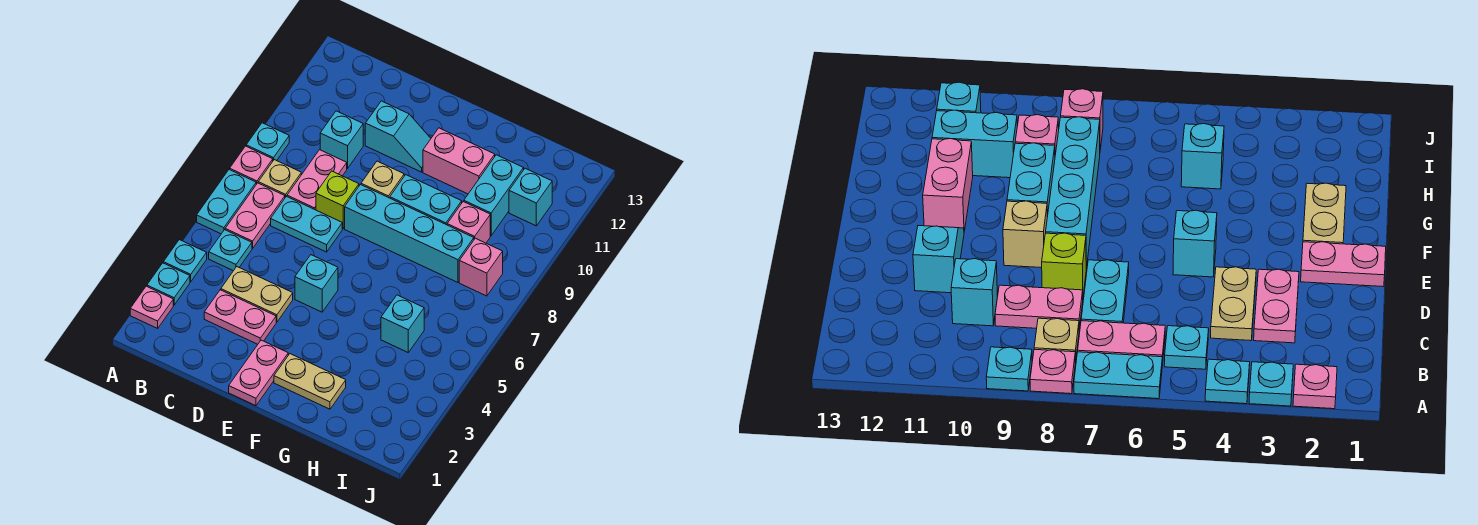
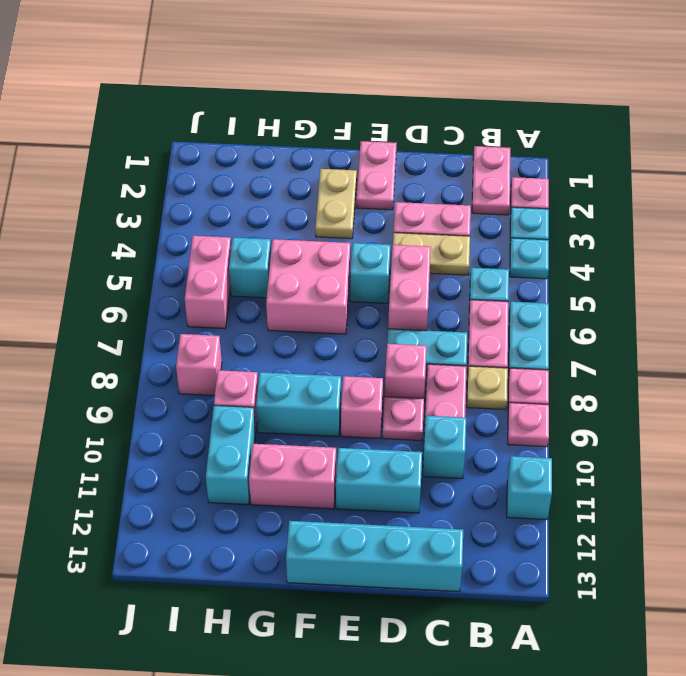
cyan plate A9 level 1 -> pink plate A9 level 1
none -> pink plate B1:B2 level 1
none -> pink brick D5:D6 level 1
lime brick D8 level 1 -> pink brick D8 level 1
none -> pink plate D9 level 1
cyan slope D11:E11 level 1 top D -> cyan brick D11:E11 level 1
cyan brick E8:H8 level 1 -> cyan brick C13:F13 level 1
tan brick E9 level 1 -> pink brick E9 level 1
tan plate F2:G2 level 1 -> tan plate F2:F3 level 1
none -> pink brick F5:G6 level 1
none -> pink brick I5:I6 level 1
cyan brick I11 level 1 -> cyan brick A11 level 1

